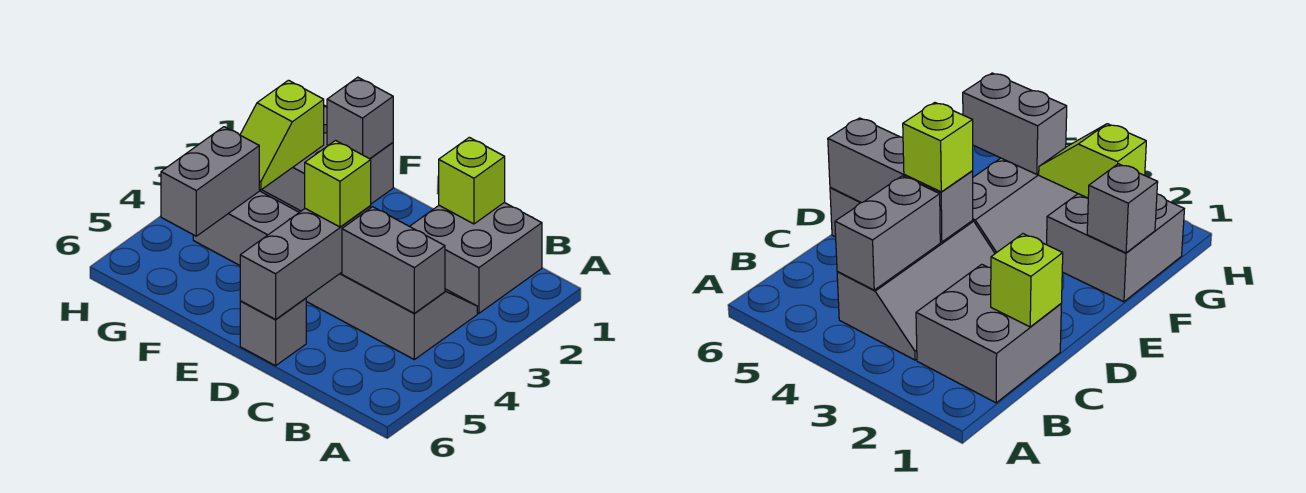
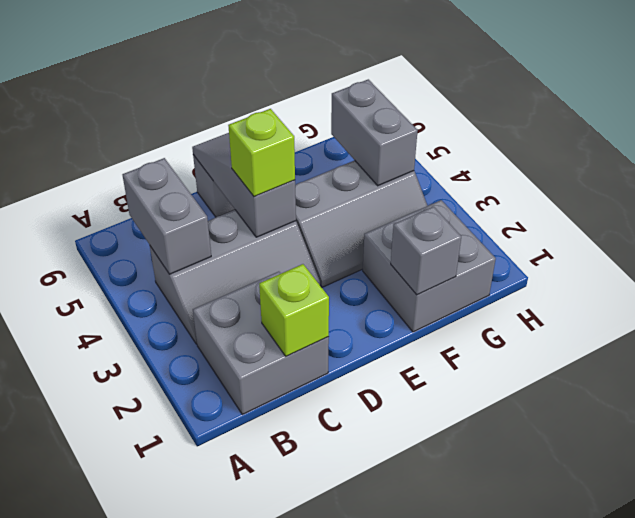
grey brick B4:C4 level 2 -> grey brick B4:B5 level 2
grey brick D4:D6 level 2 -> grey slope D4:D6 level 2 top 4
lime slope G2:G3 level 2 top 2 -> none

